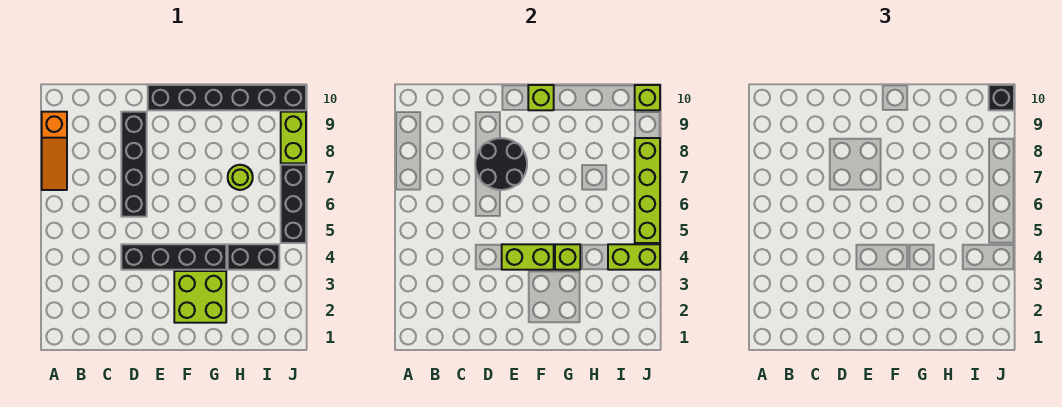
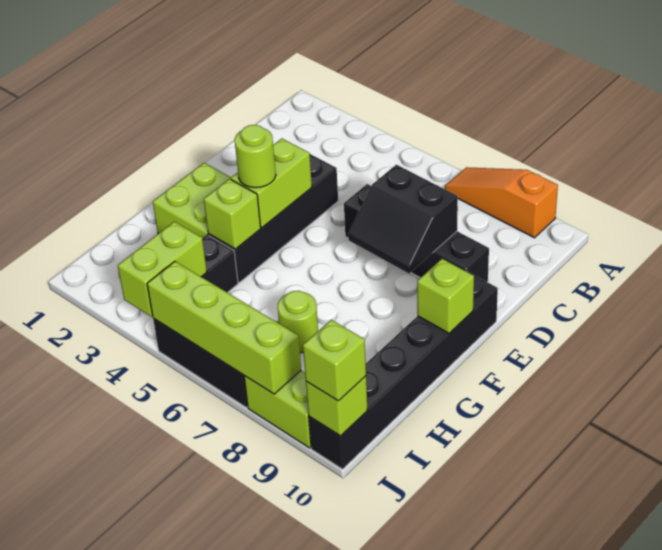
black round brick D7:E8 level 2 -> black slope D7:E8 level 2 top D
none -> lime round brick F4 level 3
black brick J10 level 3 -> lime brick J10 level 3

